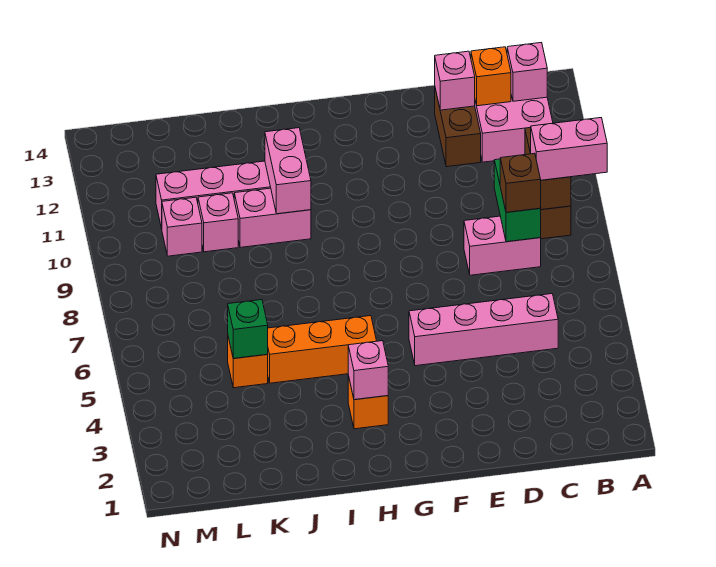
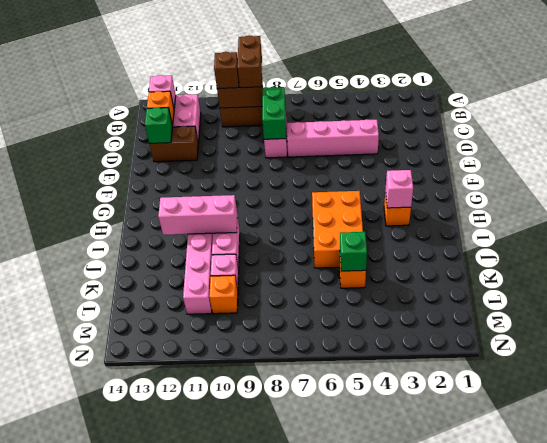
pink brick A9:B9 level 3 -> brown brick A9:B9 level 3
pink brick C5:F5 level 1 -> pink brick D4:D7 level 1
green brick C8:C9 level 2 -> green brick C8:D8 level 2
brown brick C8 level 3 -> brown brick B10 level 3
pink brick D13 level 2 -> green brick D13 level 2
orange brick H5:J5 level 1 -> orange brick H5:J6 level 1
pink brick I10:I11 level 2 -> pink brick I10:I12 level 2
pink brick L10 level 1 -> orange brick L10 level 1

